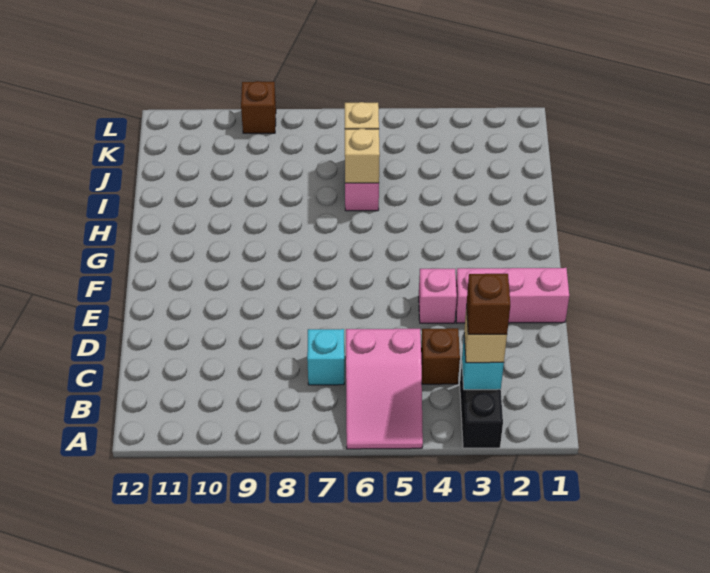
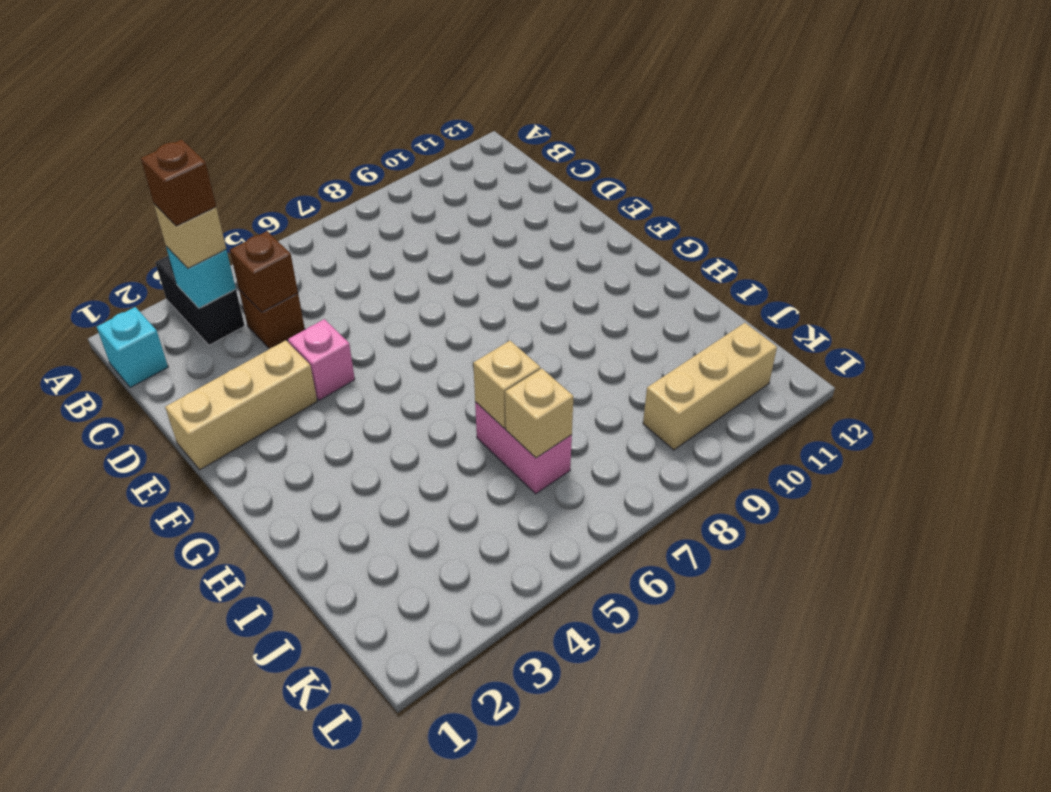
pink slope A5:C6 level 1 top C -> none
cyan brick C7 level 1 -> cyan brick B1 level 1
pink brick E1:E3 level 1 -> tan brick E1:E3 level 1
none -> tan brick K9:K11 level 1
brown brick L9 level 1 -> brown brick C4 level 2

